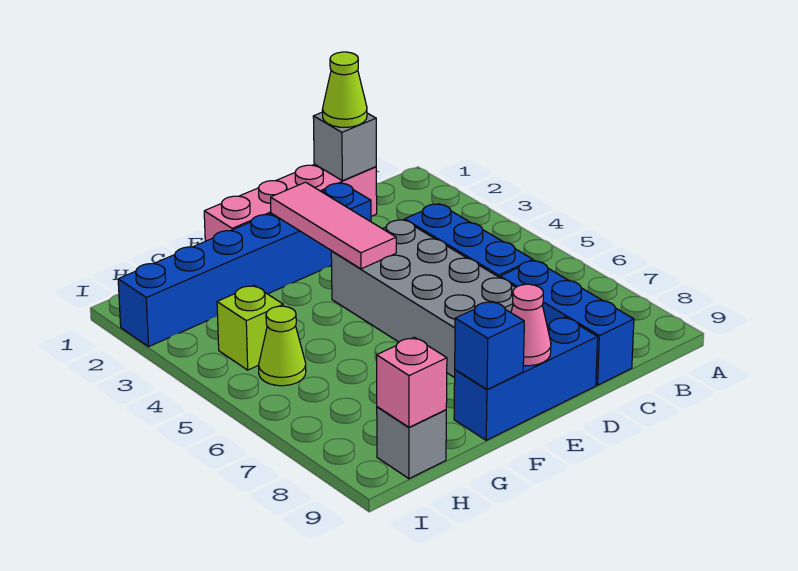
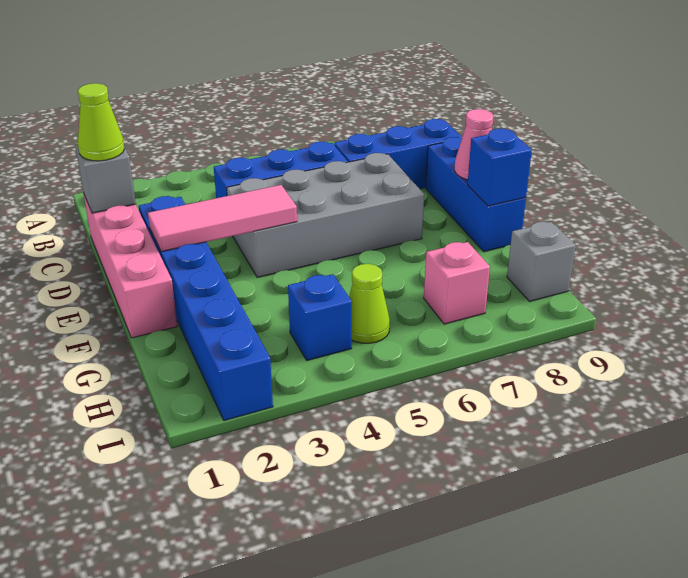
lime brick H4 level 1 -> blue brick H4 level 1
pink brick H9 level 2 -> pink brick H7 level 1

